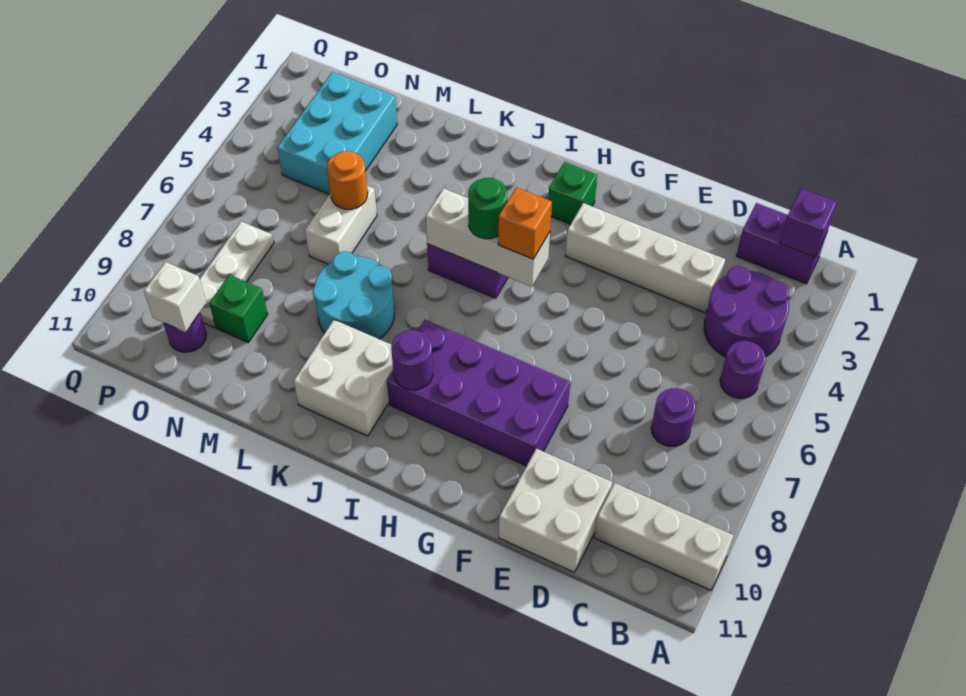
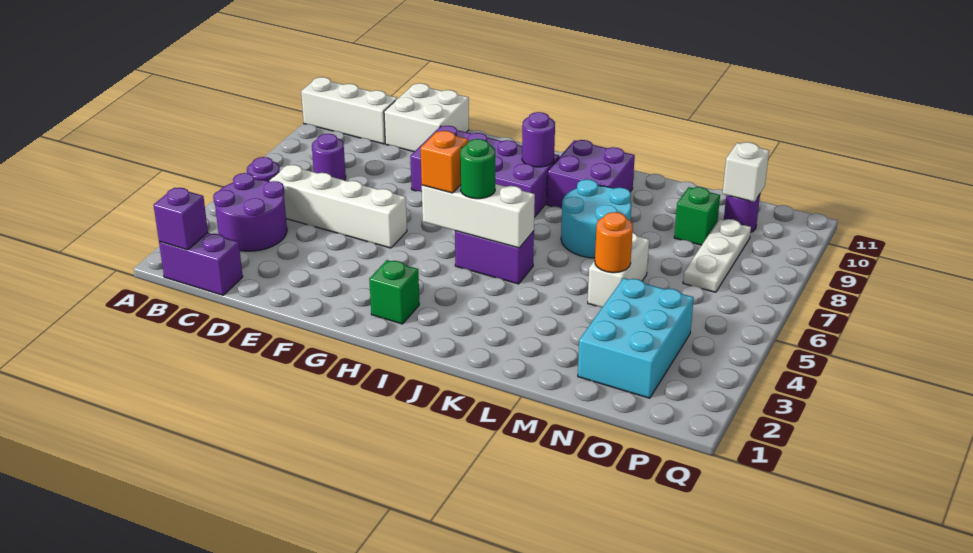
white brick D3:G3 level 1 -> white brick C5:F5 level 1
white brick J9:K10 level 1 -> purple brick J9:K10 level 1

